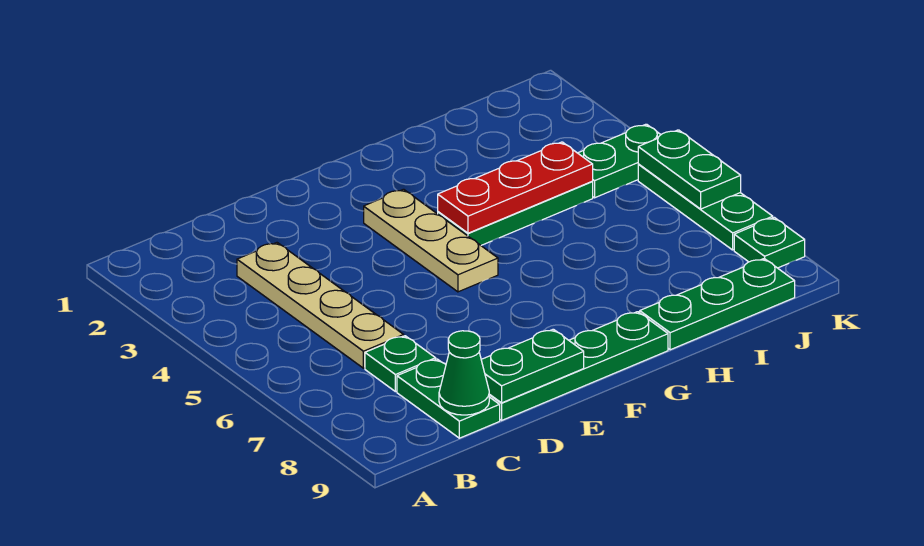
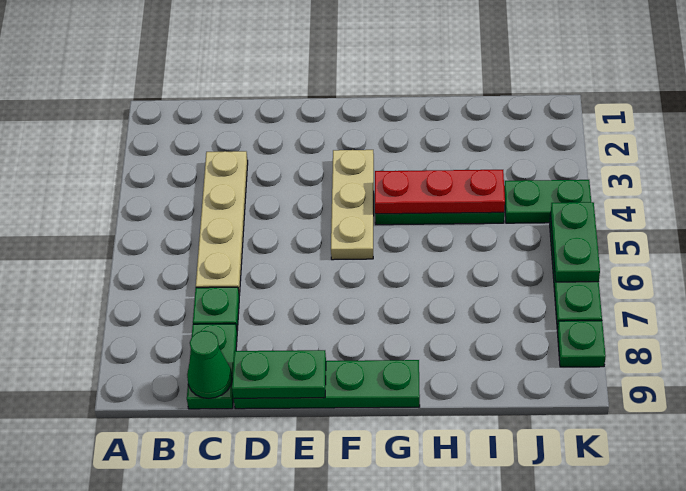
green plate H9:J9 level 1 -> none

